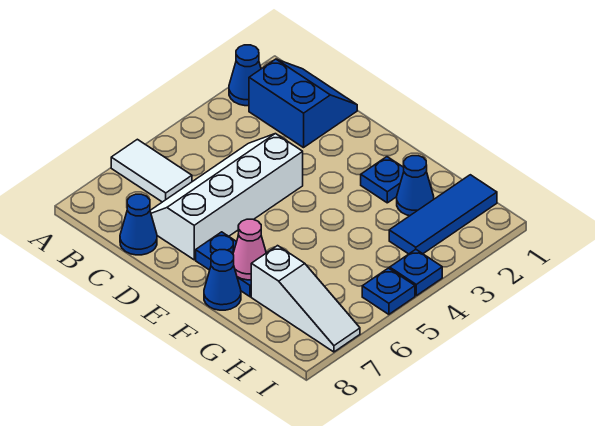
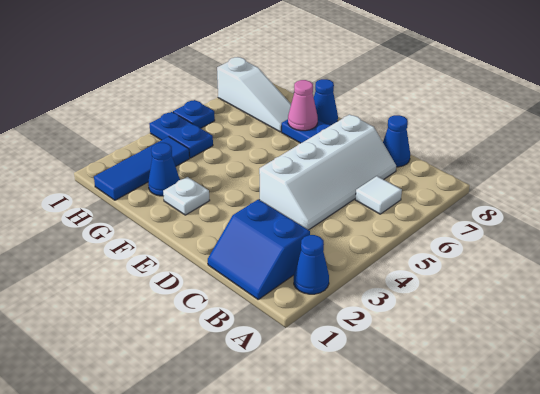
white tile A6:B6 level 1 -> white tile B6 level 1
blue plate F2 level 1 -> white plate F2 level 1
white slope G7:I7 level 1 top G -> white slope G7:I7 level 1 top I
blue plate I4 level 1 -> blue plate H4:I4 level 1

